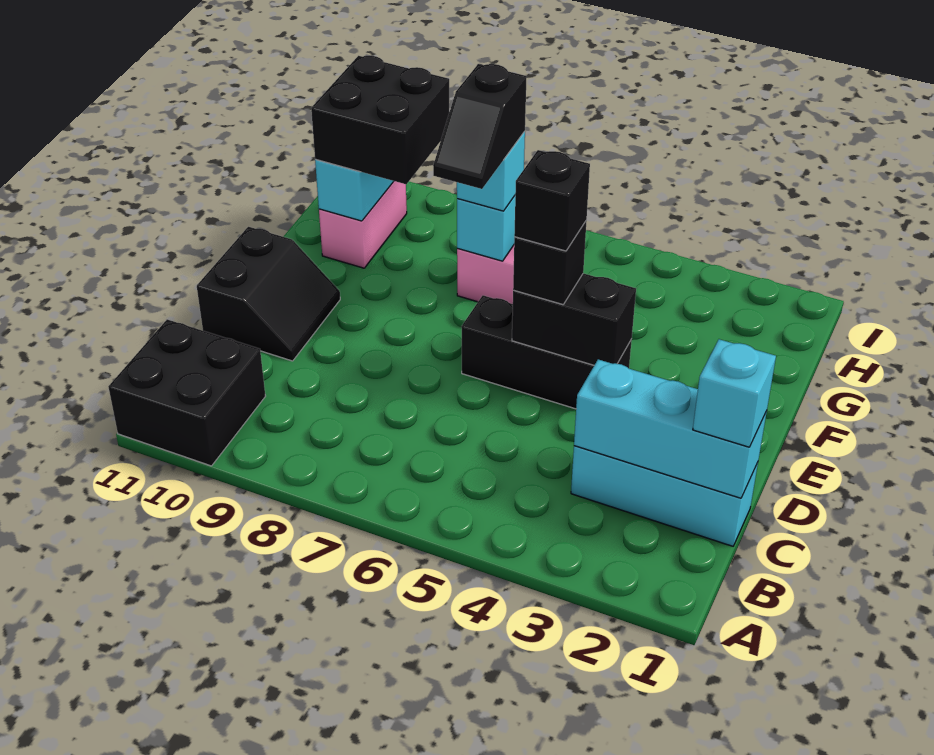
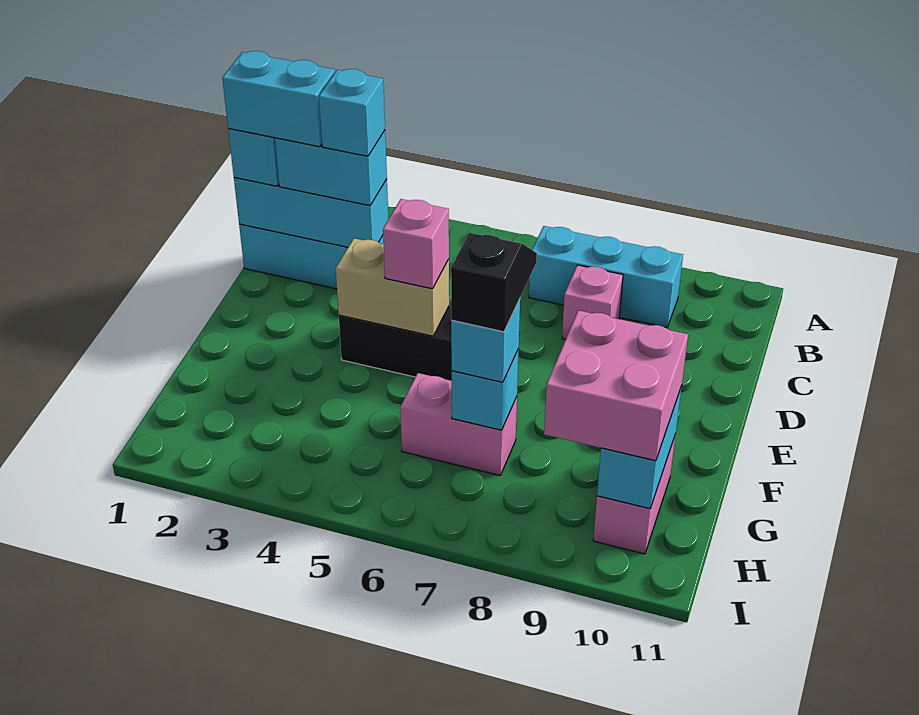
black brick A10:B11 level 1 -> none
none -> cyan brick B7:B9 level 1
none -> cyan brick C1:C2 level 4
none -> cyan brick C2:C3 level 3
none -> cyan brick C3 level 4
none -> pink brick C8 level 1
black slope D10:E11 level 1 top 11 -> none
black brick E4:E5 level 2 -> tan brick E4:E5 level 2
black brick E5 level 3 -> pink brick E5 level 3
black brick E5 level 4 -> none
black brick G9:H10 level 3 -> pink brick G9:H10 level 3

